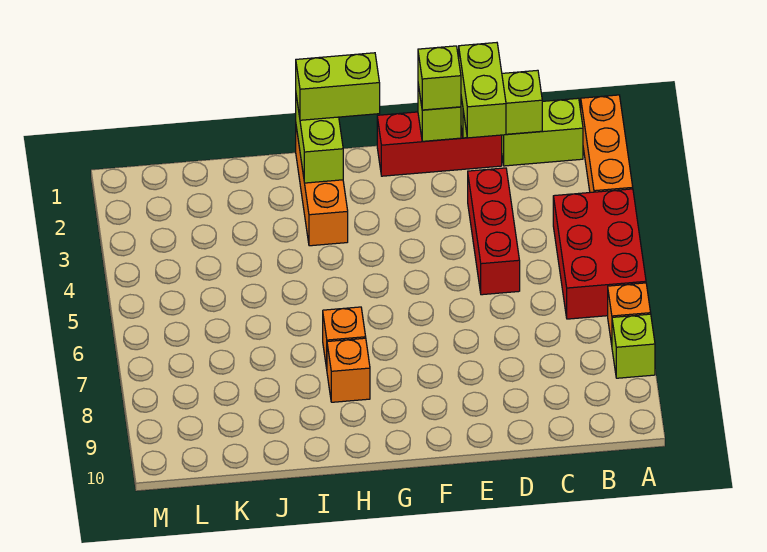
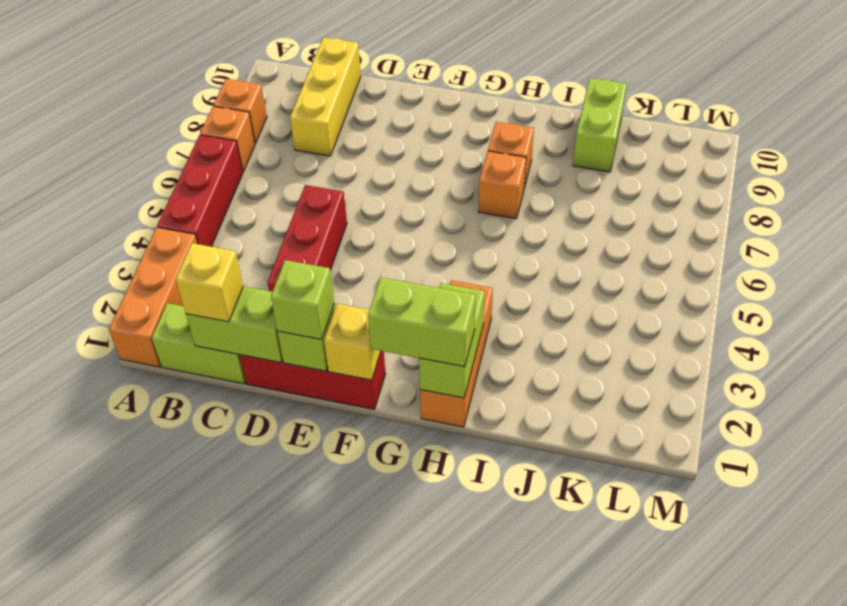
red brick A4:B6 level 1 -> red brick A4:A6 level 1
lime brick A8 level 1 -> orange brick A8 level 1
none -> yellow brick C1 level 3
none -> yellow brick C8:C10 level 1
lime brick D1:D2 level 3 -> lime brick J9:J10 level 1
none -> yellow brick F1 level 2

